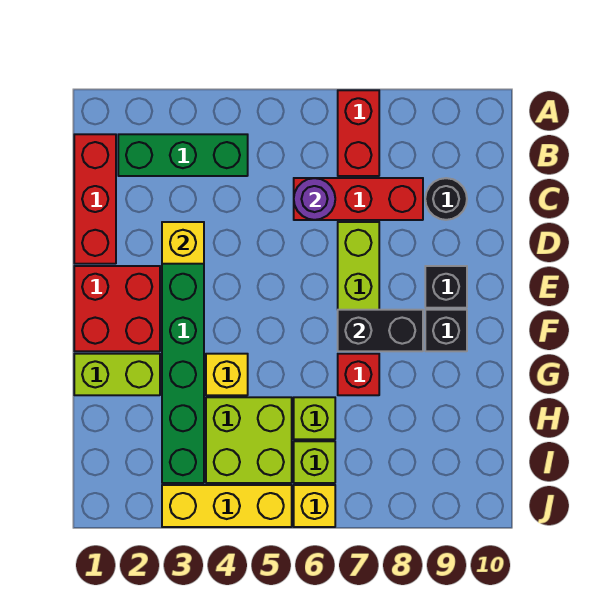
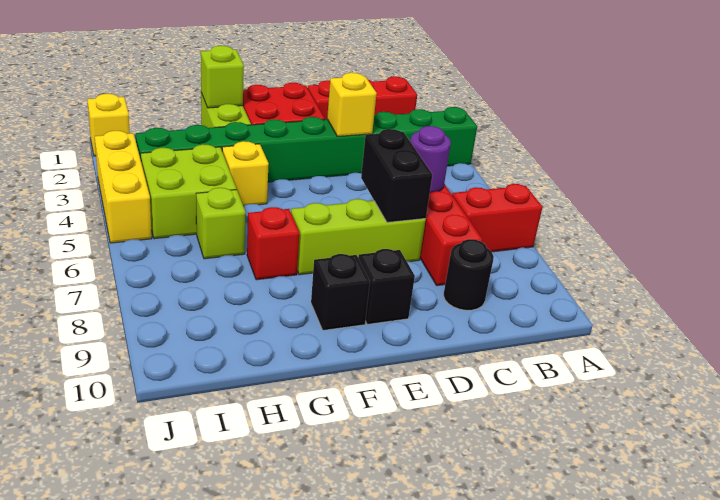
green brick B2:B4 level 1 -> green brick A3:C3 level 1
black brick F7:F8 level 2 -> black brick D6:D7 level 2
lime brick I6 level 1 -> lime brick G1 level 2
yellow brick J6 level 1 -> yellow brick J1 level 1

